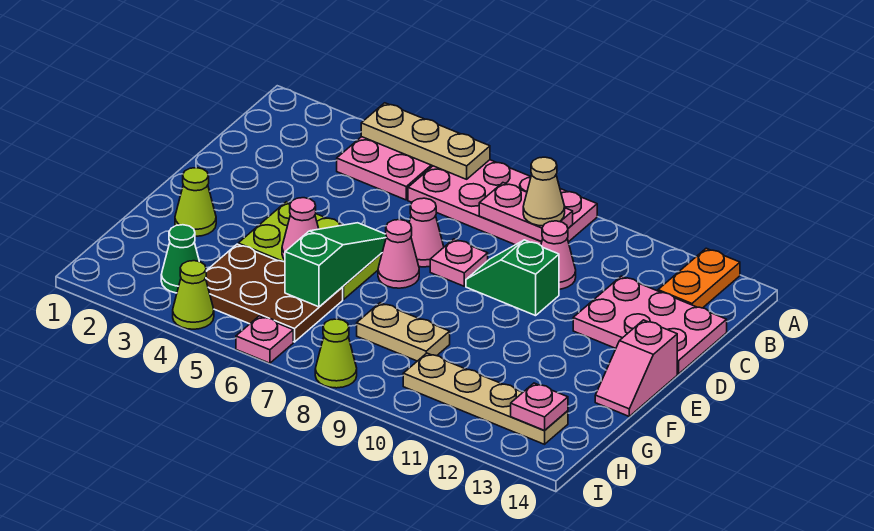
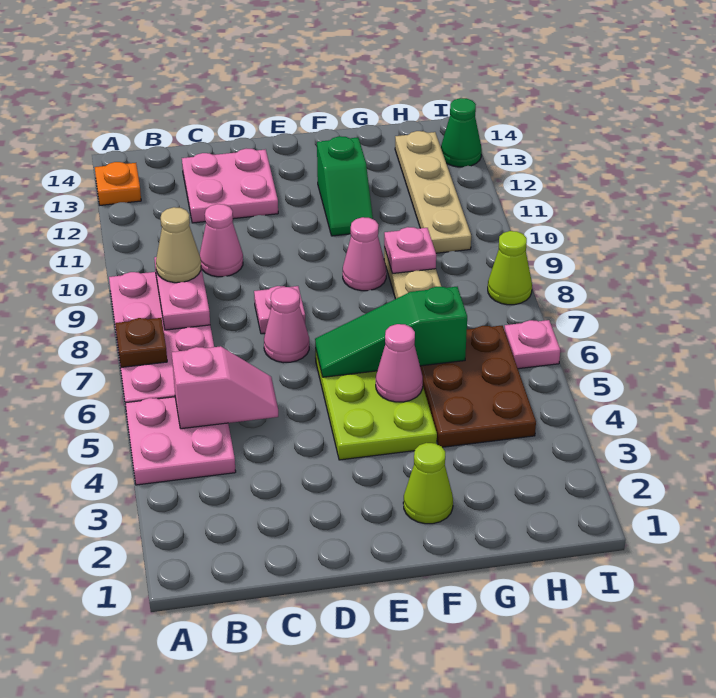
tan plate A4:A6 level 2 -> none
none -> brown plate A7 level 2
orange plate A13:B13 level 1 -> orange plate A13 level 1
pink plate C12:D14 level 1 -> pink plate C12:D13 level 1
green slope D9:D10 level 1 top 10 -> green slope F11:F12 level 1 top 12
pink cone E7 level 1 -> pink cone F9 level 1
pink slope E14:F14 level 1 top E -> pink slope B5:C5 level 2 top B
green cone H3 level 1 -> green cone I13 level 1
pink plate H13 level 2 -> pink plate G9 level 2
lime cone I4 level 1 -> none

